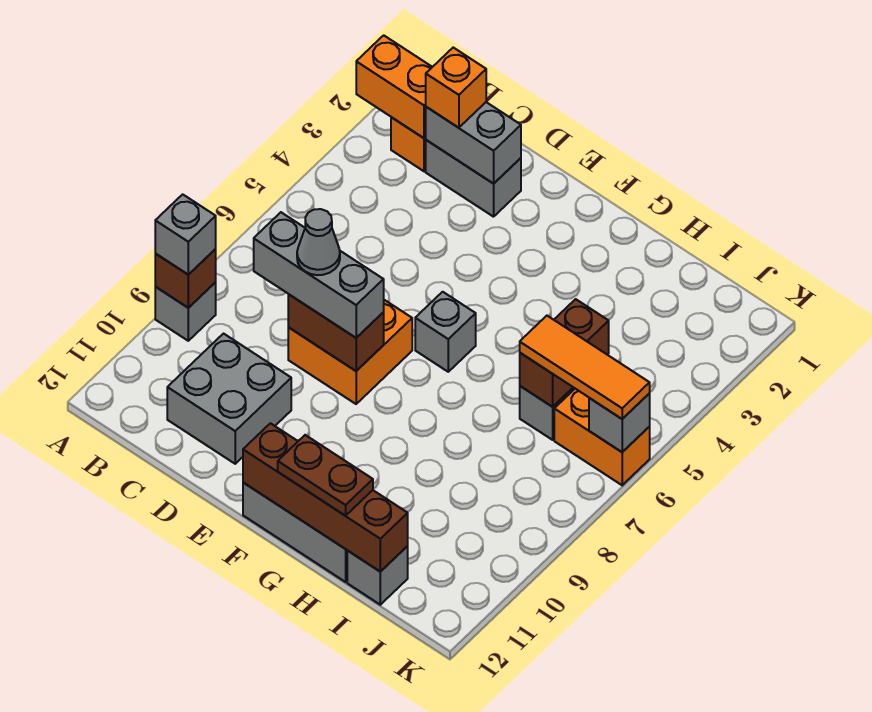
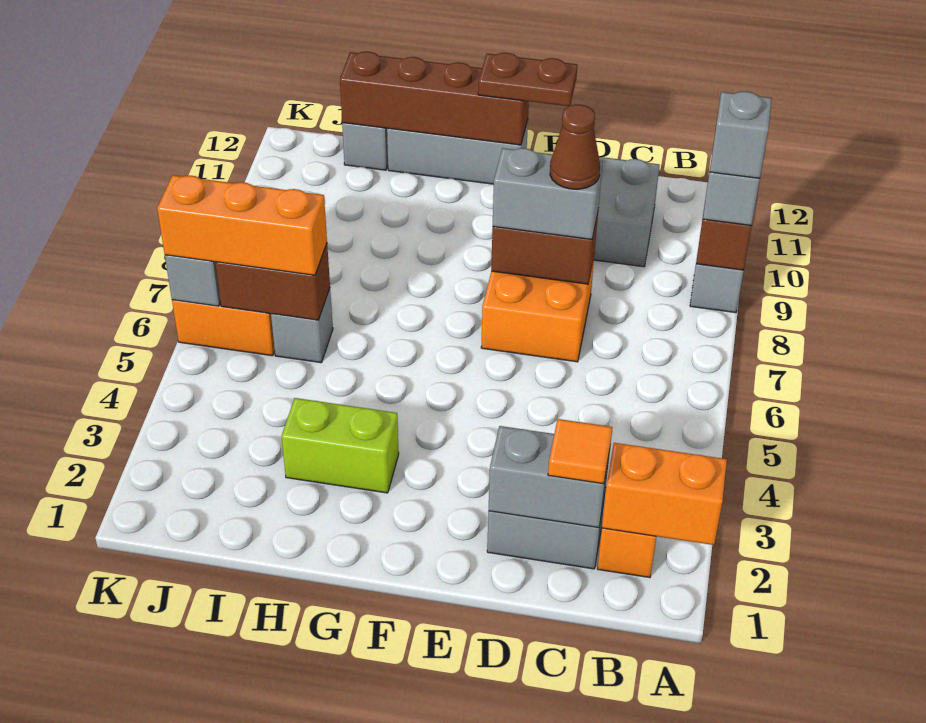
orange brick C2 level 3 -> orange tile C2 level 3
grey brick C8:E8 level 3 -> grey brick D8:E8 level 3
grey cone D8 level 4 -> brown cone D8 level 4
grey brick F6 level 1 -> grey brick A9 level 4
none -> lime brick G3:H3 level 1
brown plate G12:H12 level 3 -> brown plate E12:F12 level 3
brown brick I5:I6 level 2 -> brown brick I6:J6 level 2
orange tile I6:K6 level 3 -> orange brick I6:K6 level 3

